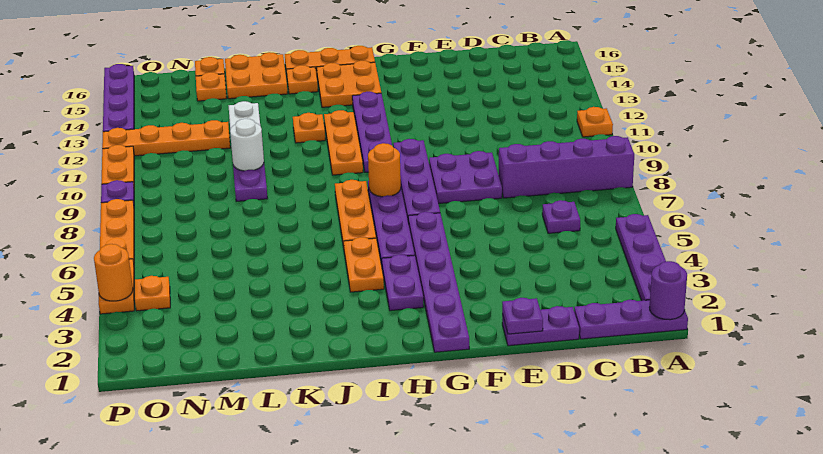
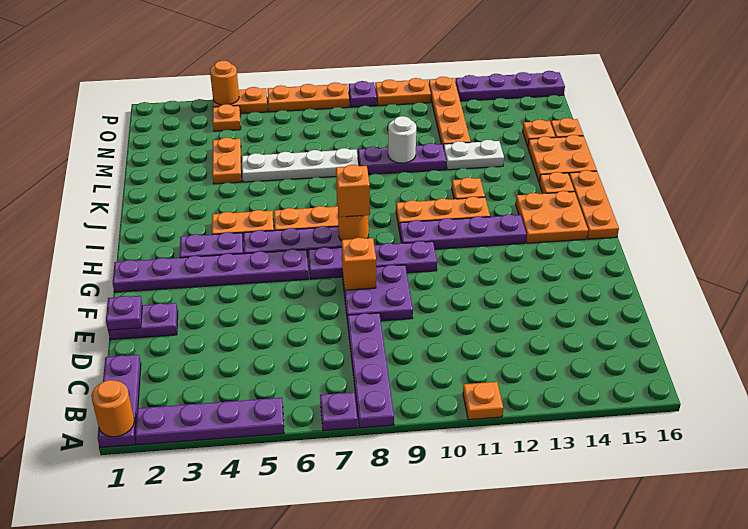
purple round brick A1 level 2 -> orange round brick A1 level 2
purple brick A8:D8 level 1 -> purple plate A8:D8 level 1
purple plate C6 level 1 -> purple plate A7 level 1
purple plate D1:E1 level 1 -> purple plate E1:E2 level 1
none -> orange brick F8 level 2
none -> orange brick H8 level 3
none -> orange plate L4:M4 level 1
none -> white plate L5:L8 level 1

